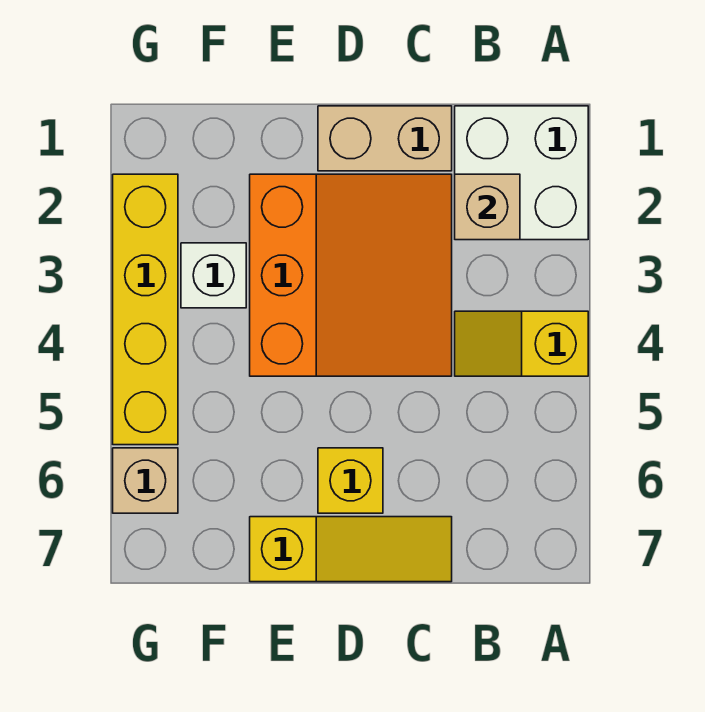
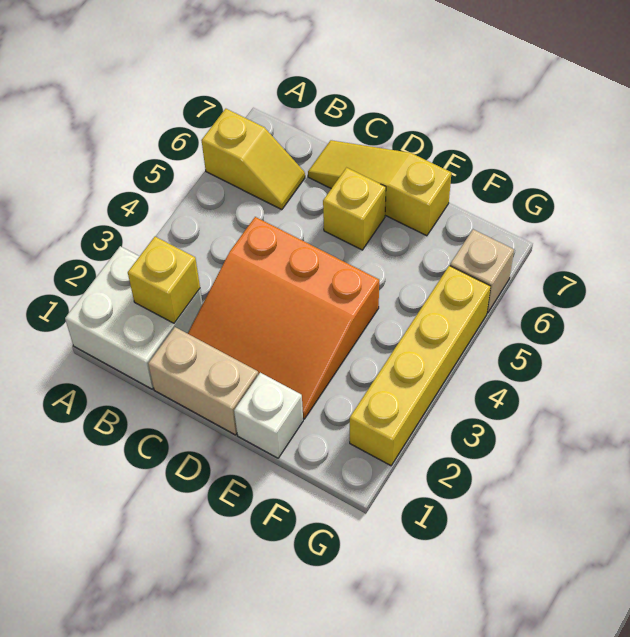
yellow slope A4:B4 level 1 top A -> yellow slope A6:B6 level 1 top A
tan brick B2 level 2 -> yellow brick B2 level 2
orange slope C2:E4 level 1 top E -> orange slope C2:E4 level 1 top 4
white brick F3 level 1 -> white brick E1 level 1

